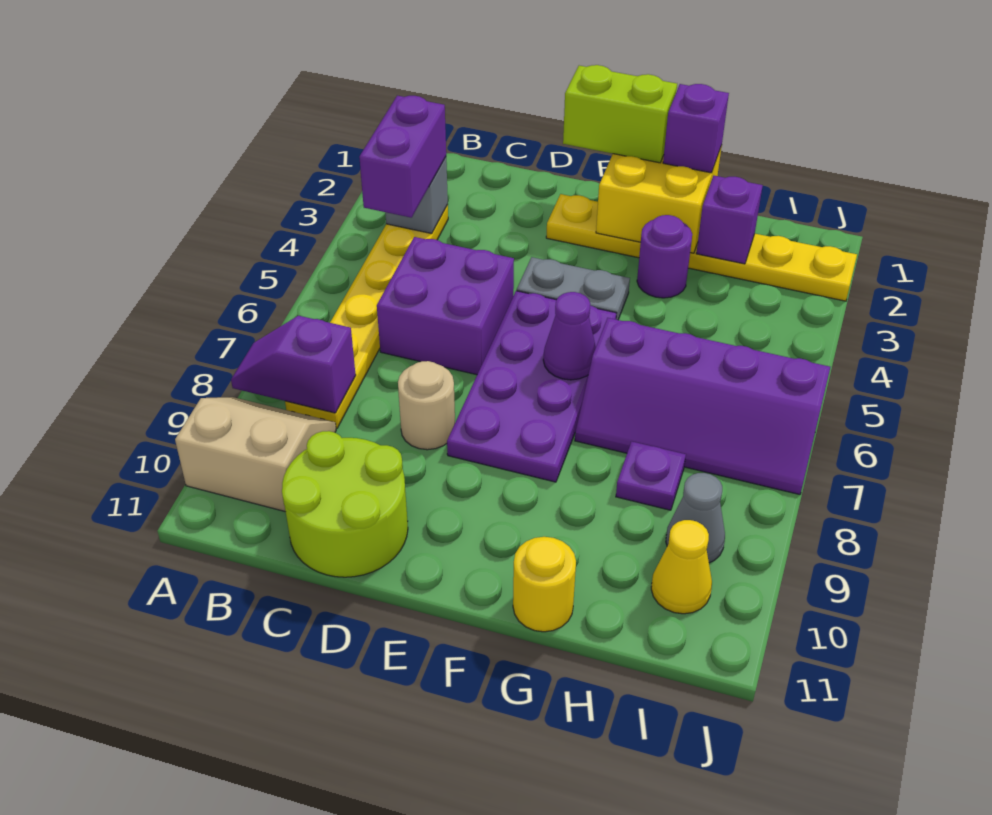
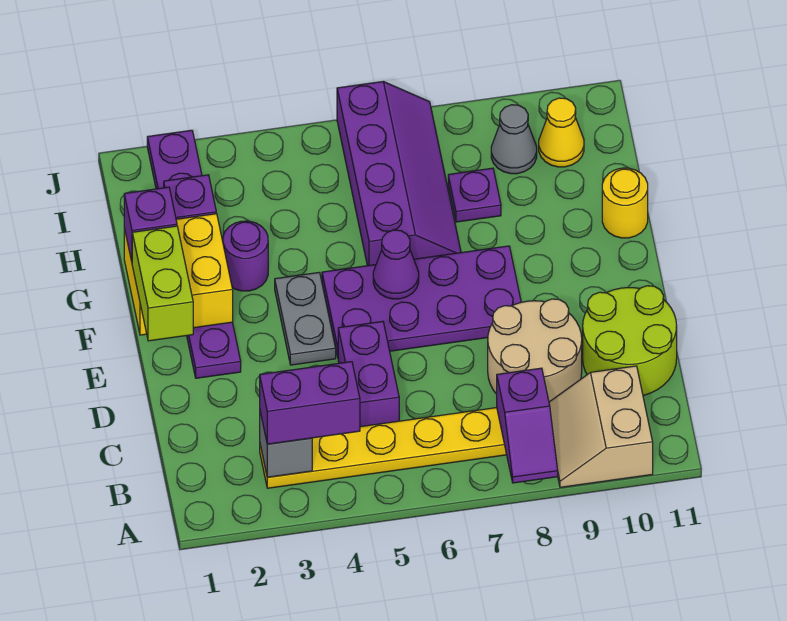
purple brick C5:D6 level 1 -> purple brick C5:D5 level 1
tan round brick D8 level 1 -> tan round brick C8:D9 level 1
yellow plate E2:J2 level 1 -> purple plate E2:J2 level 1

